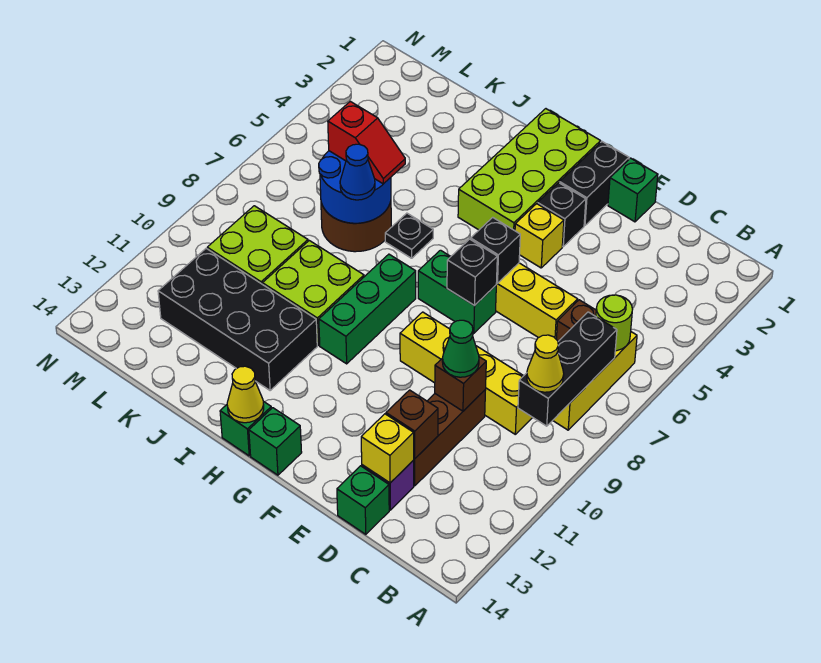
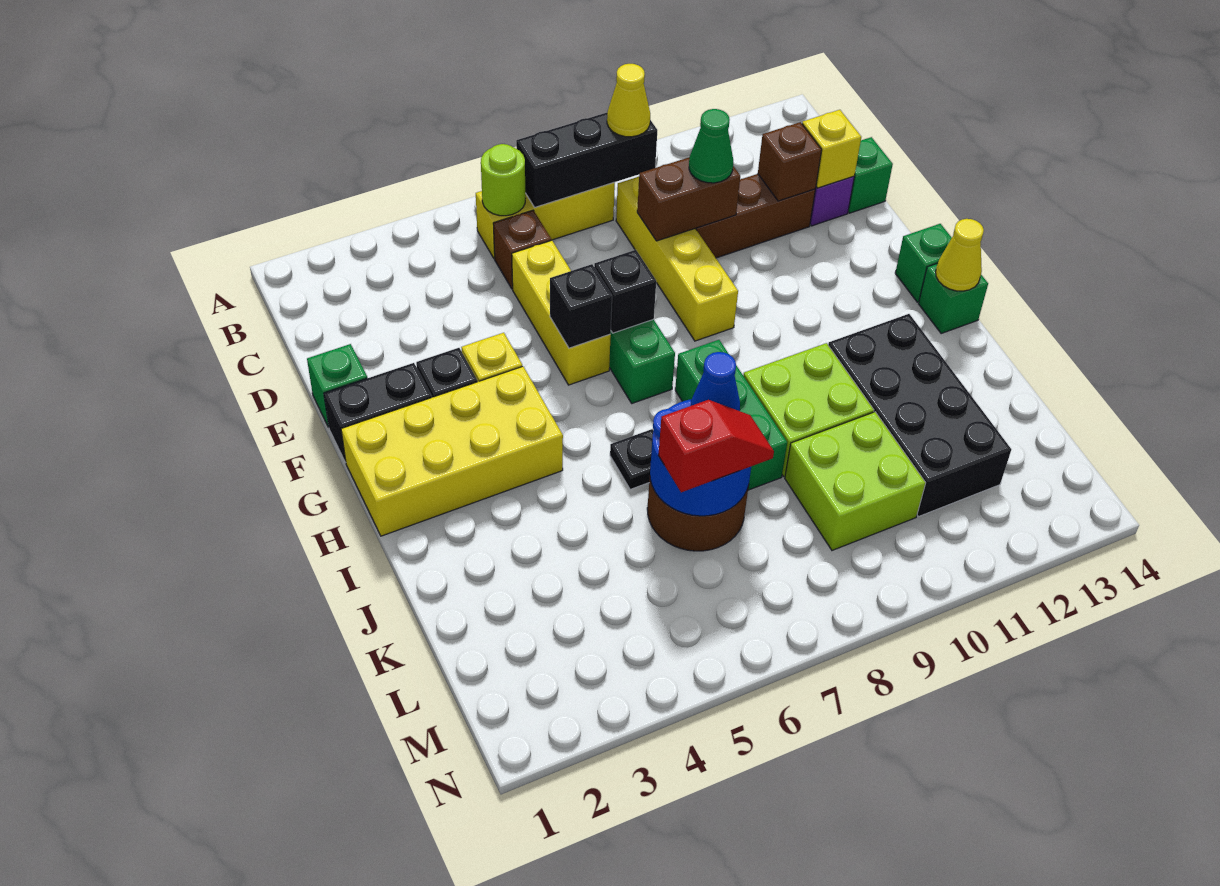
brown brick D10 level 2 -> brown brick D9:D10 level 2
lime brick G1:H4 level 1 -> yellow brick G1:H4 level 1
green brick H8:H10 level 1 -> green brick H8:J8 level 1
red slope J6:K6 level 3 top K -> red slope K6:K7 level 3 top 6

